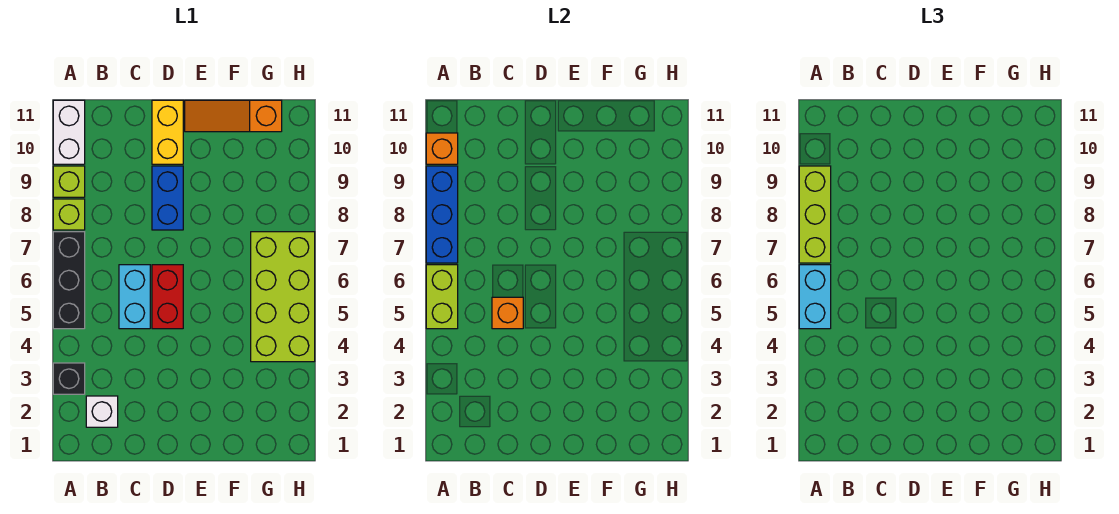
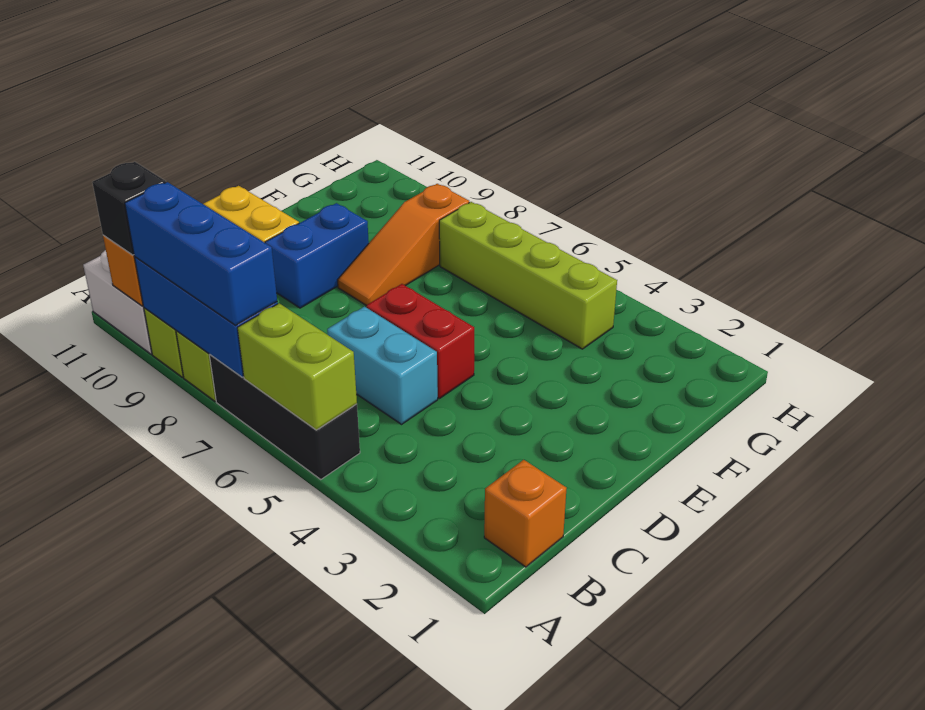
black brick A3 level 1 -> black brick A10 level 3
cyan brick A5:A6 level 3 -> none
lime brick A7:A9 level 3 -> blue brick A7:A9 level 3
white brick B2 level 1 -> none
orange brick C5 level 2 -> orange brick B1 level 1
blue brick D8:D9 level 1 -> blue brick D9:E9 level 1
orange slope E11:G11 level 1 top G -> orange slope E8:G8 level 1 top G
lime brick G4:H7 level 1 -> lime brick G4:G7 level 1

